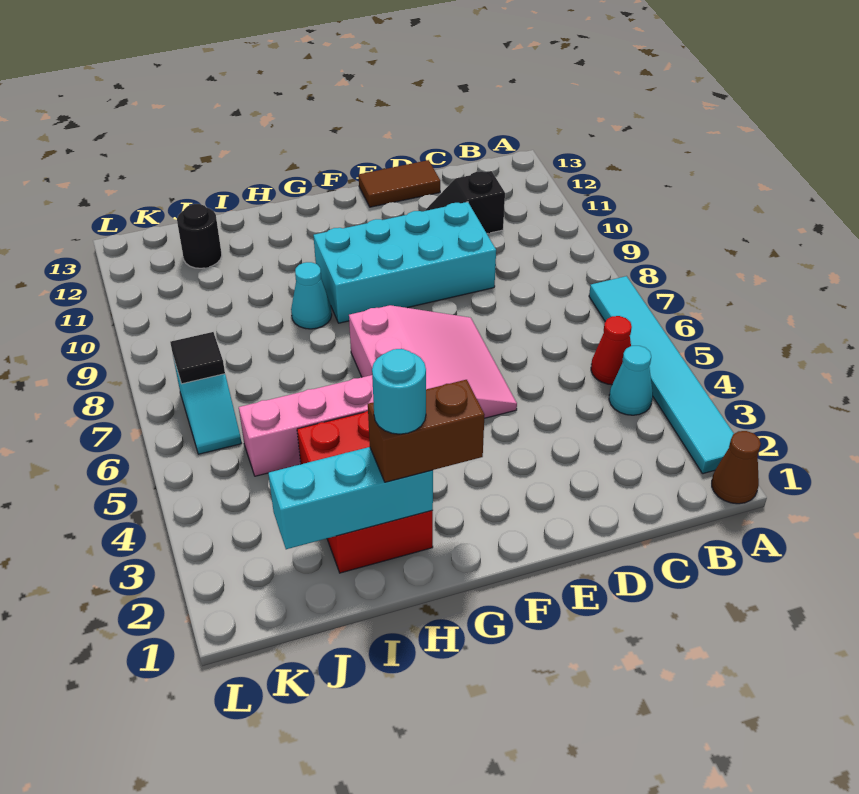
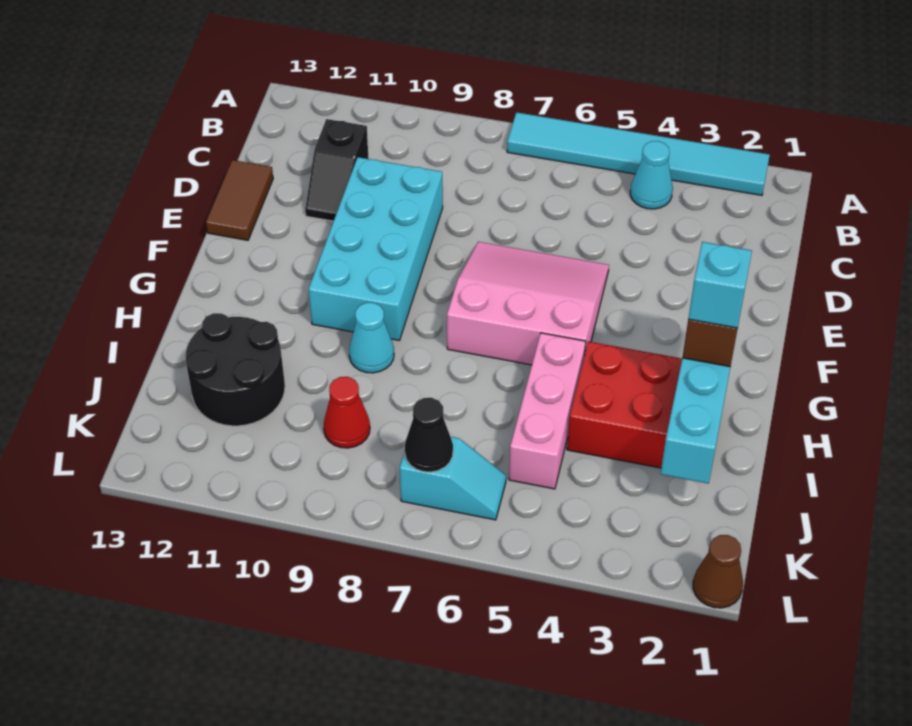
brown cone A1 level 1 -> brown cone L1 level 1
red cone B5 level 1 -> red cone J9 level 1
cyan round brick H2 level 4 -> cyan brick H2 level 4
black round brick J12 level 1 -> black round brick I11:J12 level 1
black tile K7 level 2 -> black cone K7 level 2

